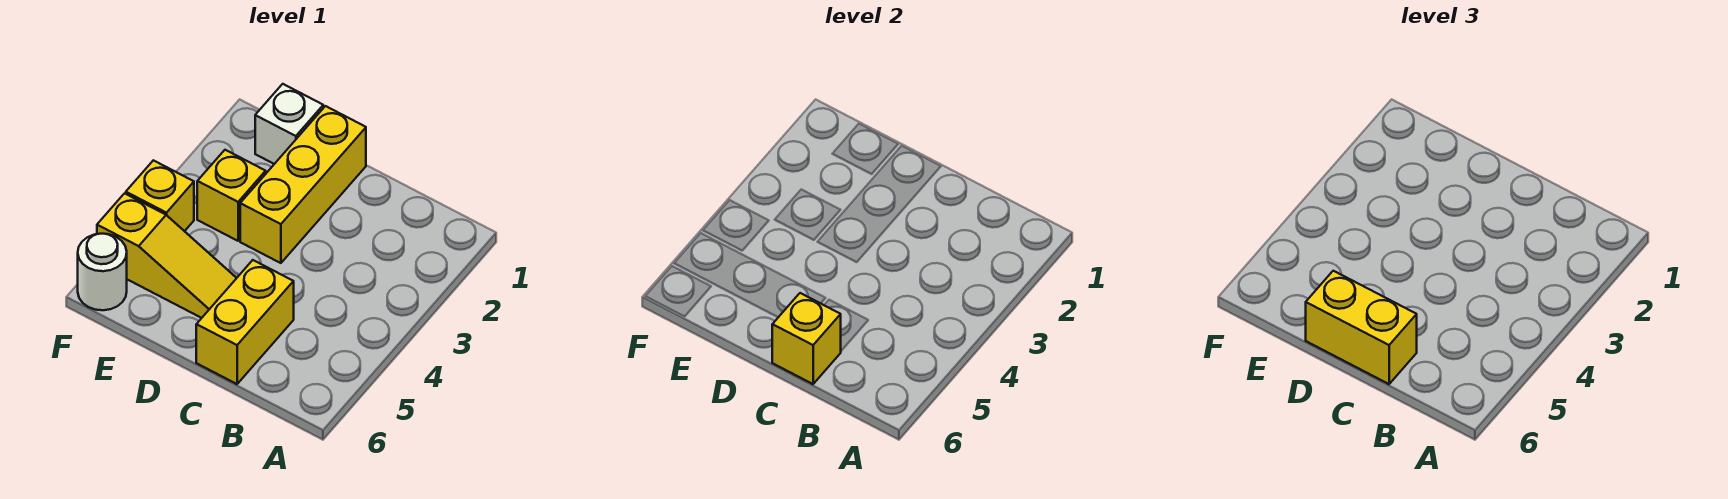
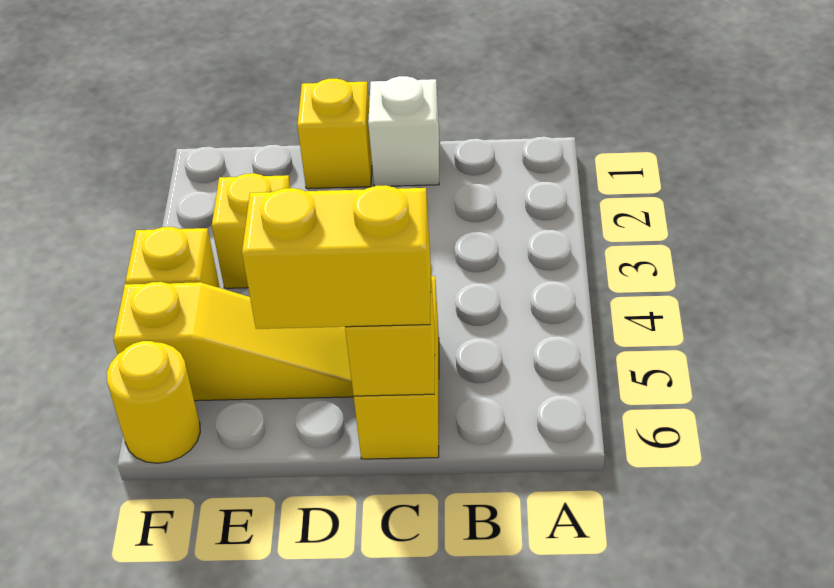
yellow brick D1:D3 level 1 -> yellow brick D1 level 1
white brick E1 level 1 -> white brick C1 level 1
white round brick F6 level 1 -> yellow round brick F6 level 1

